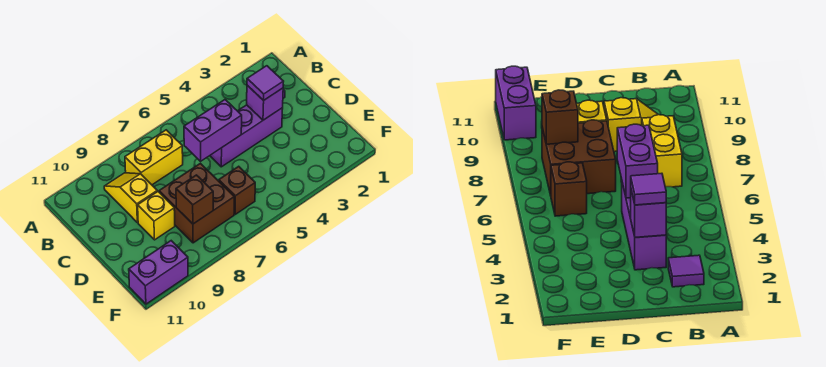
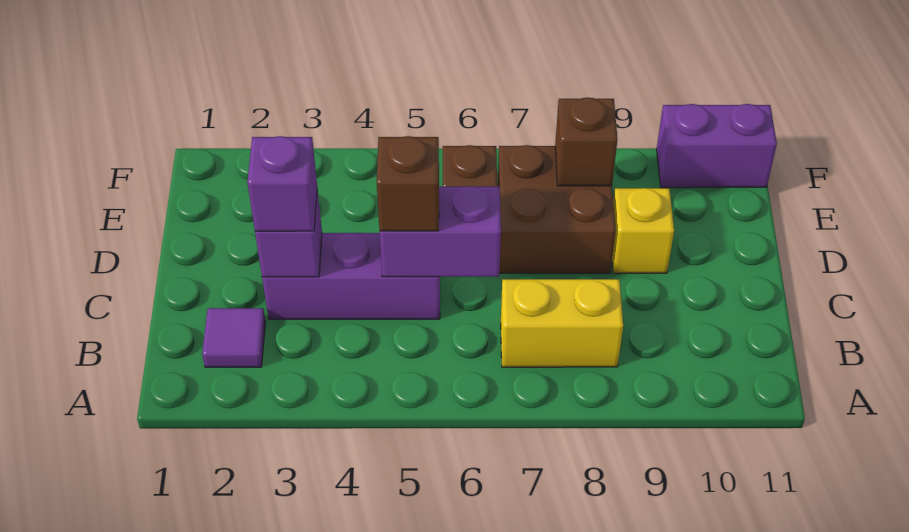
yellow slope B9:C9 level 1 top C -> none
purple tile C3 level 3 -> purple brick C3 level 3
none -> brown brick C5 level 3

